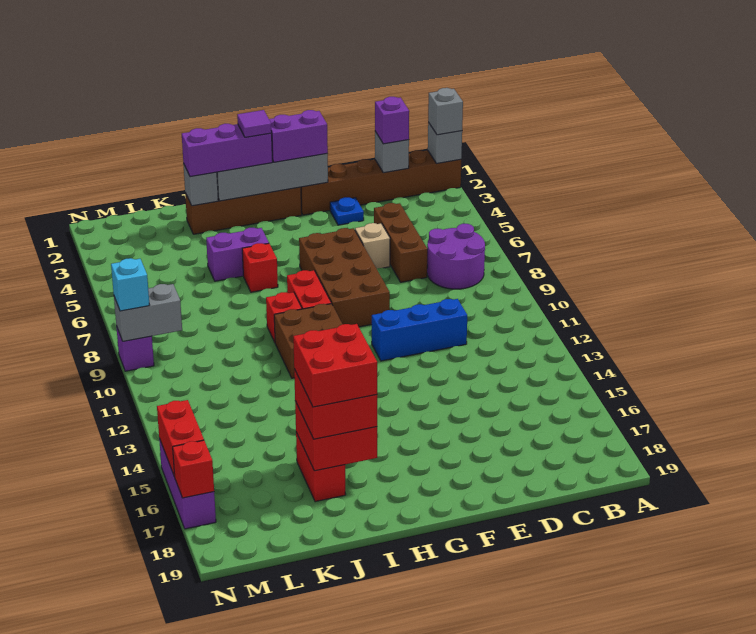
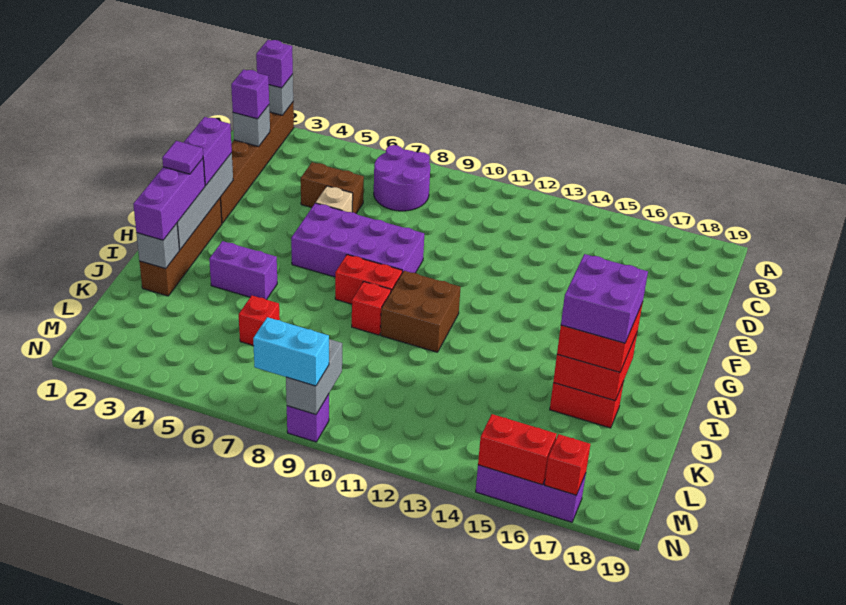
grey brick A2 level 3 -> purple brick A2 level 3
brown brick D5:D7 level 1 -> brown brick D5:D6 level 1
blue brick D11:F11 level 1 -> none
blue plate E3 level 1 -> none
brown brick F6:G9 level 1 -> purple brick F6:G9 level 1
purple brick I5:J5 level 1 -> purple brick I4:I5 level 1
red brick I6 level 1 -> red brick K6 level 1
red brick I16:J17 level 4 -> purple brick I16:J17 level 4
cyan brick N9 level 3 -> cyan brick N8:N9 level 3

